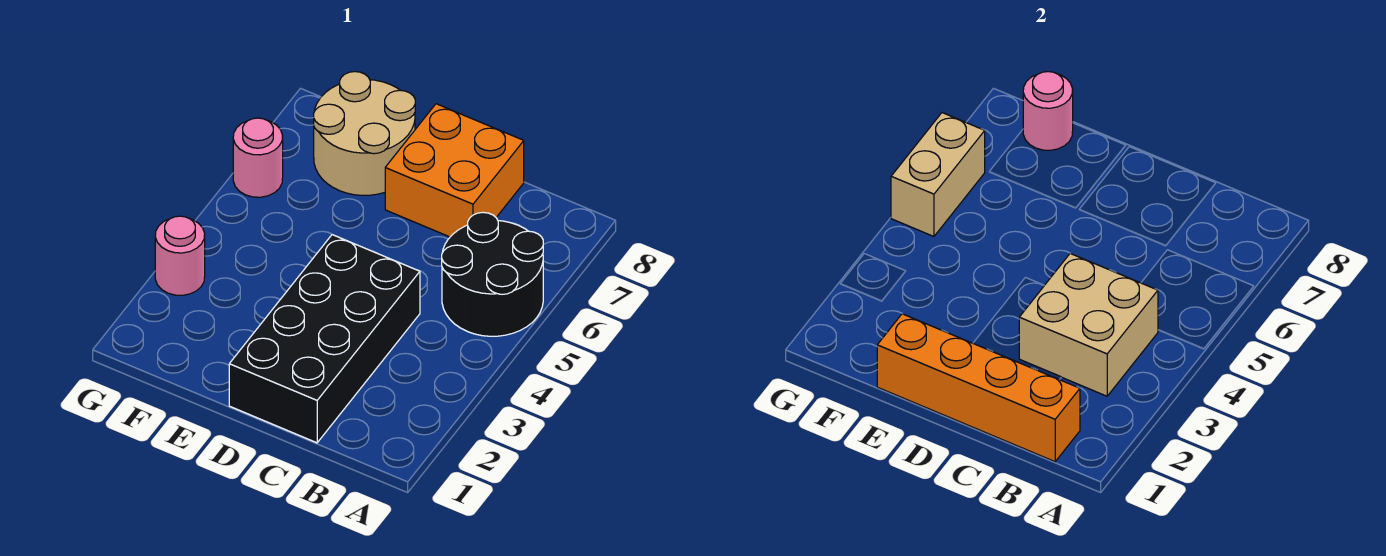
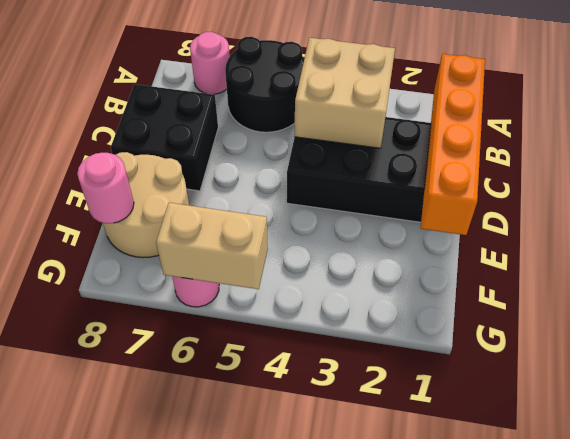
orange brick C7:D8 level 1 -> black brick C7:D8 level 1
pink round brick G3 level 1 -> pink round brick A7 level 1

